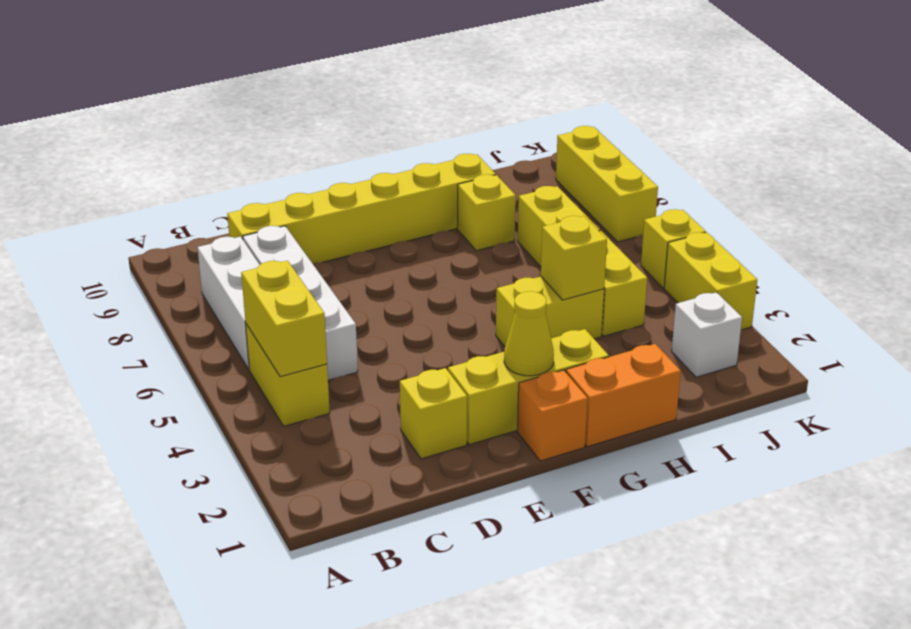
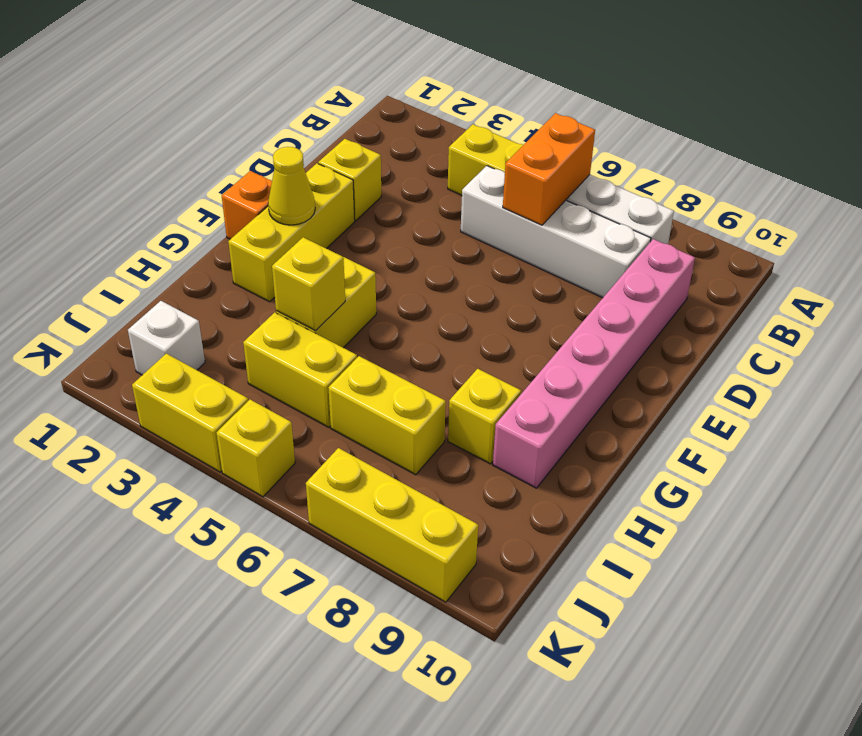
yellow brick B4:B5 level 2 -> none
yellow brick C9:H9 level 1 -> pink brick C9:H9 level 1
orange brick G1:H1 level 1 -> orange brick B6:C6 level 2

